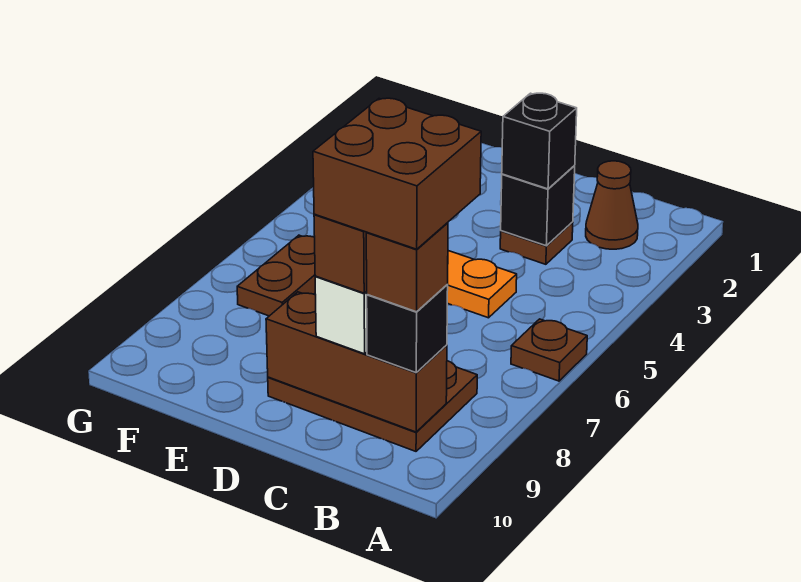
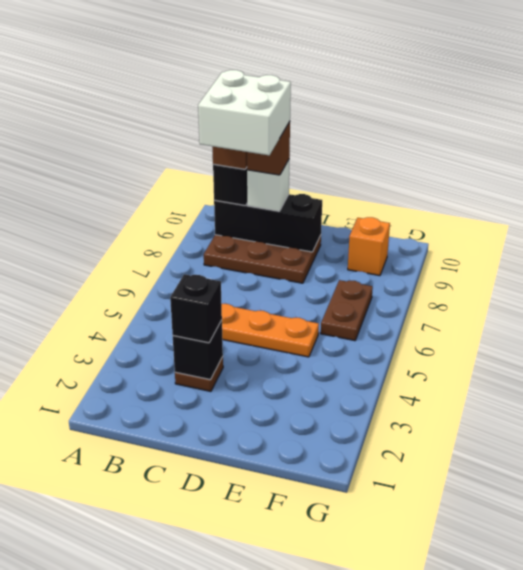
brown plate A6 level 1 -> none
brown cone B2 level 1 -> none
brown brick B8:C9 level 5 -> white brick B8:C9 level 5
brown brick B9:D9 level 2 -> black brick B9:D9 level 2
none -> orange brick F9 level 1

